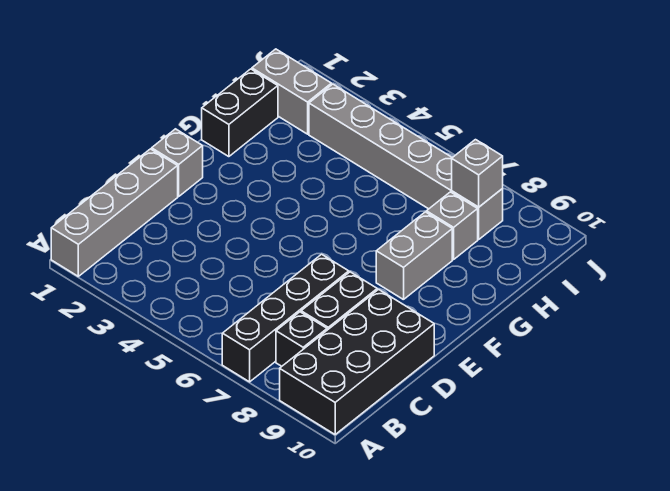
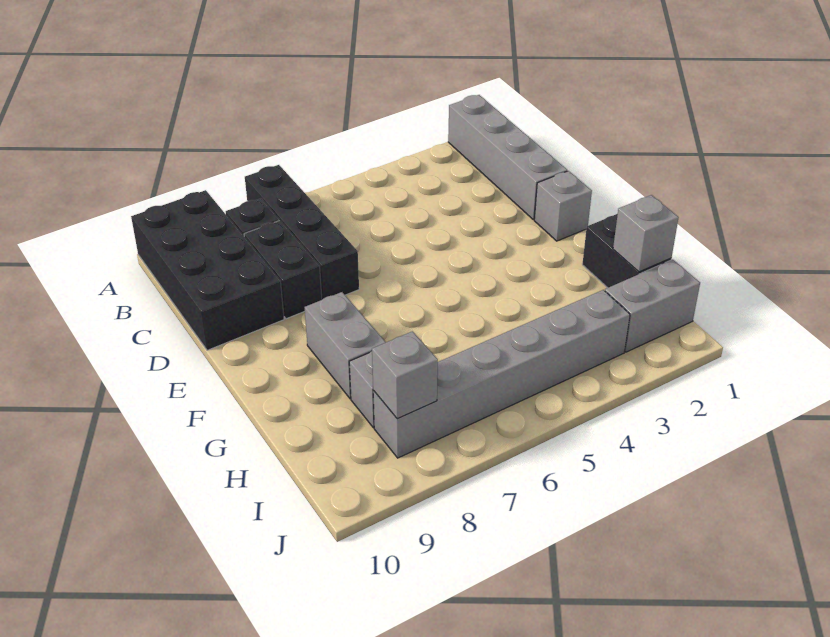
none -> grey brick H1 level 2

